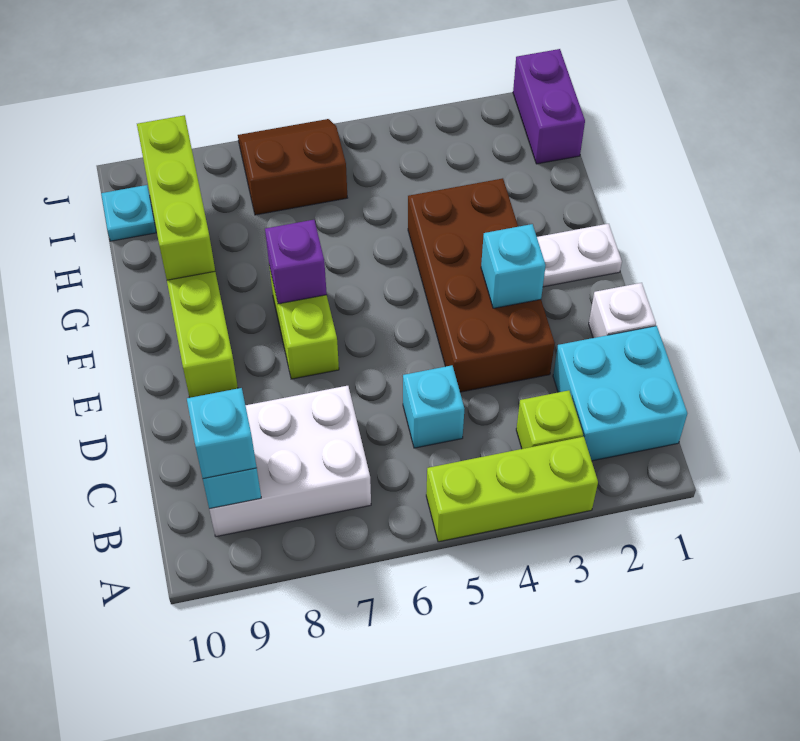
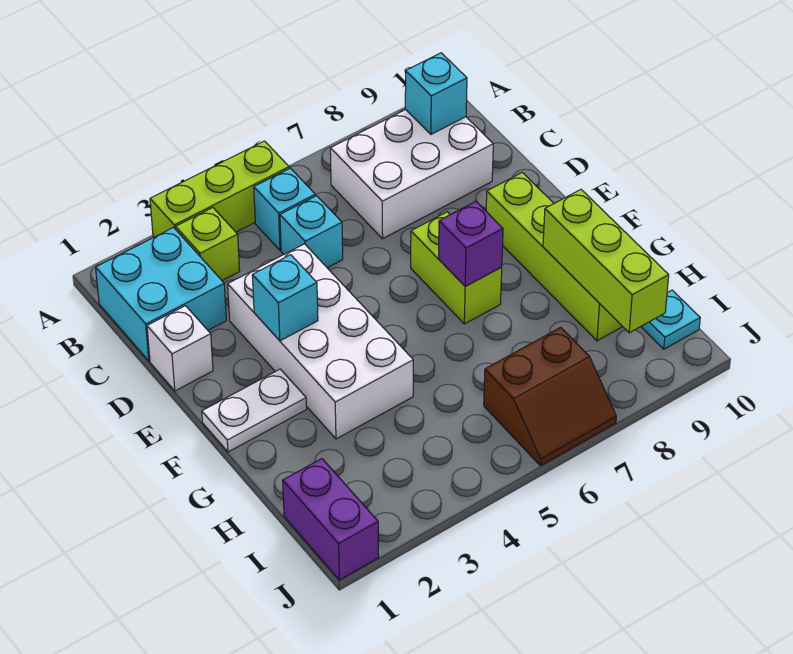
cyan brick B9 level 3 -> cyan brick B5 level 1
brown brick D3:G4 level 1 -> white brick D3:G4 level 1

